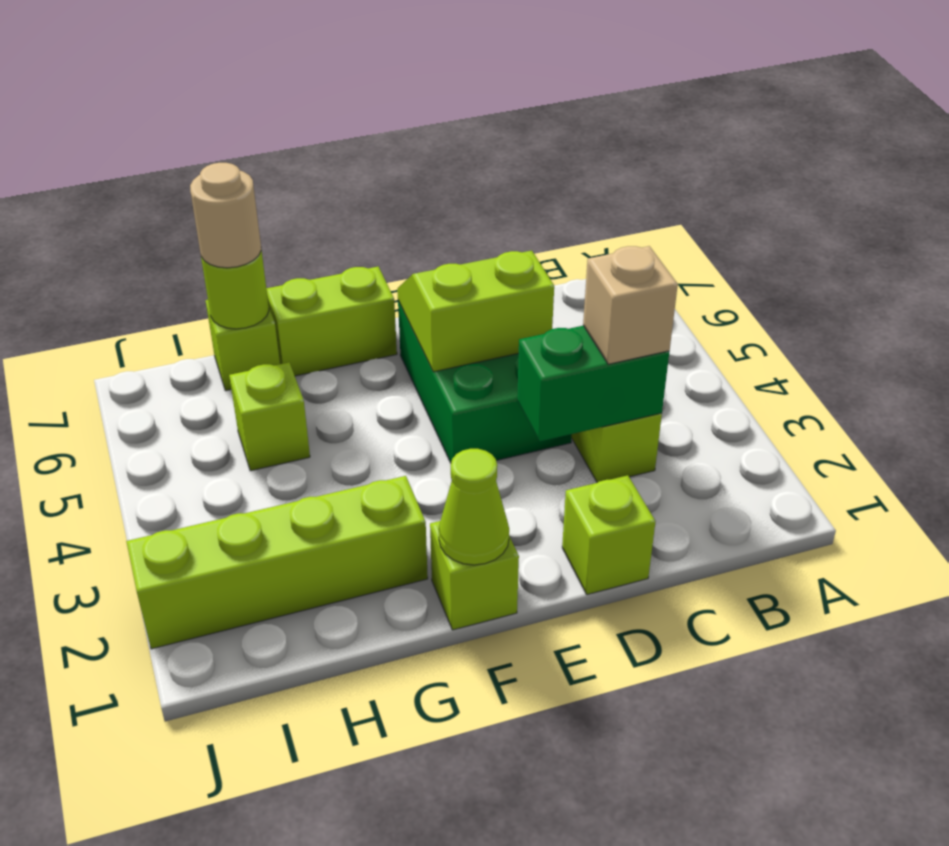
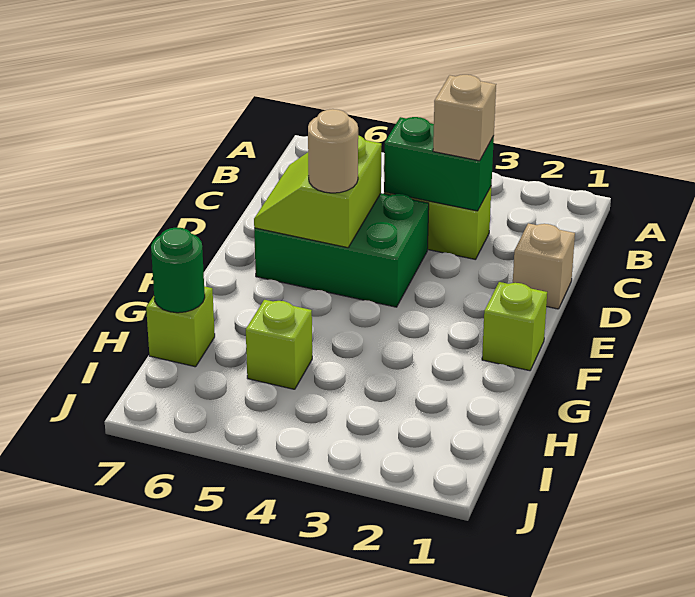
green brick C3:D3 level 2 -> green brick C3:C4 level 2
lime brick D1 level 1 -> tan brick D1 level 1
lime cone F1 level 2 -> none
lime brick F7:G7 level 1 -> none
lime brick G2:J2 level 1 -> none
lime round brick H7 level 2 -> green round brick H7 level 2
tan round brick H7 level 3 -> tan round brick E5 level 3

